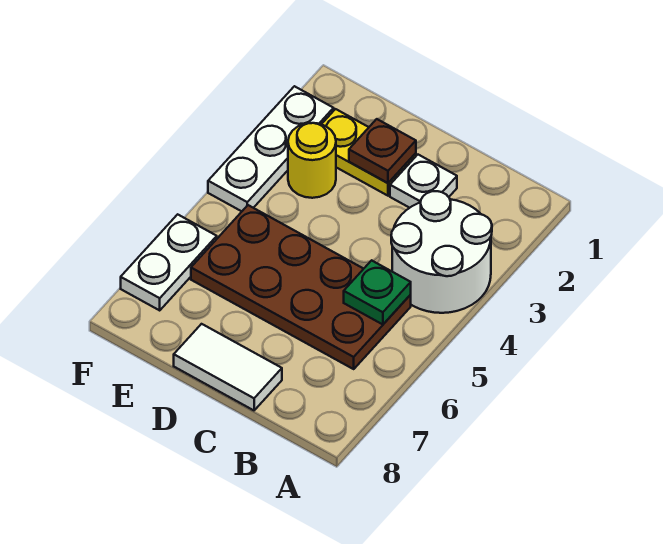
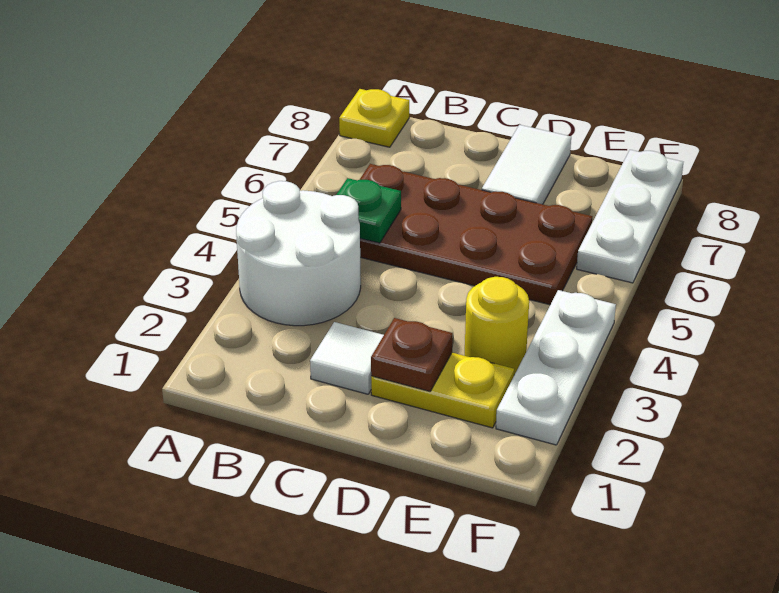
none -> yellow plate A8 level 1
white plate C2 level 1 -> white tile C2 level 1
white tile C8:D8 level 1 -> white tile D7:D8 level 1
white plate F6:F7 level 1 -> white plate F6:F8 level 1

